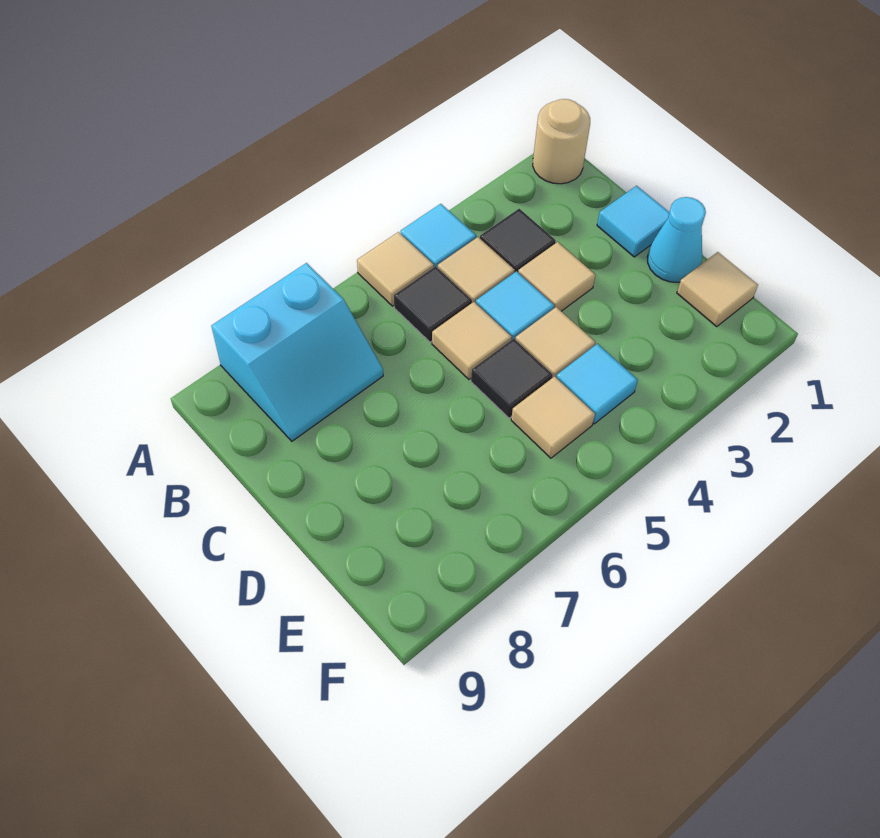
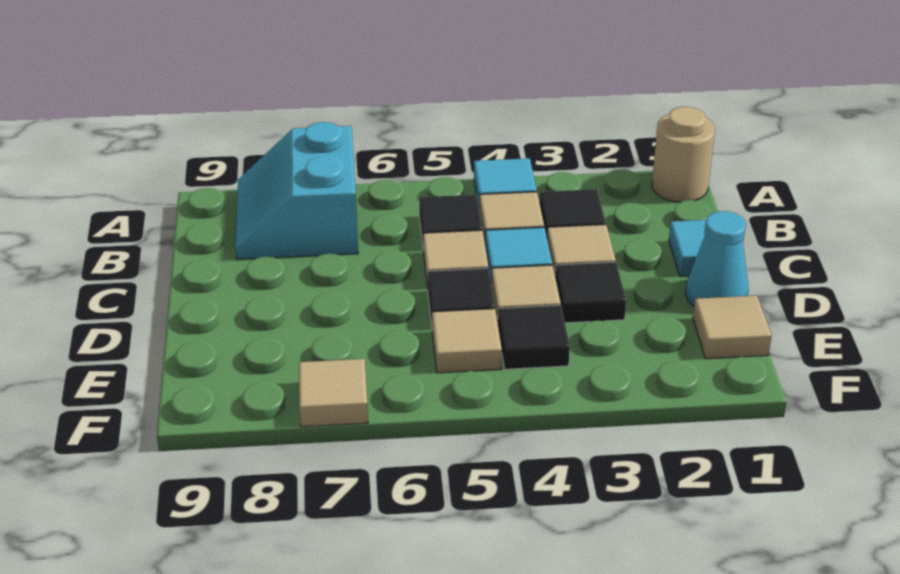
tan tile A5 level 1 -> tan tile F7 level 1
cyan slope A7:B8 level 1 top A -> cyan slope A7:B8 level 1 top 7
none -> black tile D3 level 1
cyan tile E4 level 1 -> black tile E4 level 1

